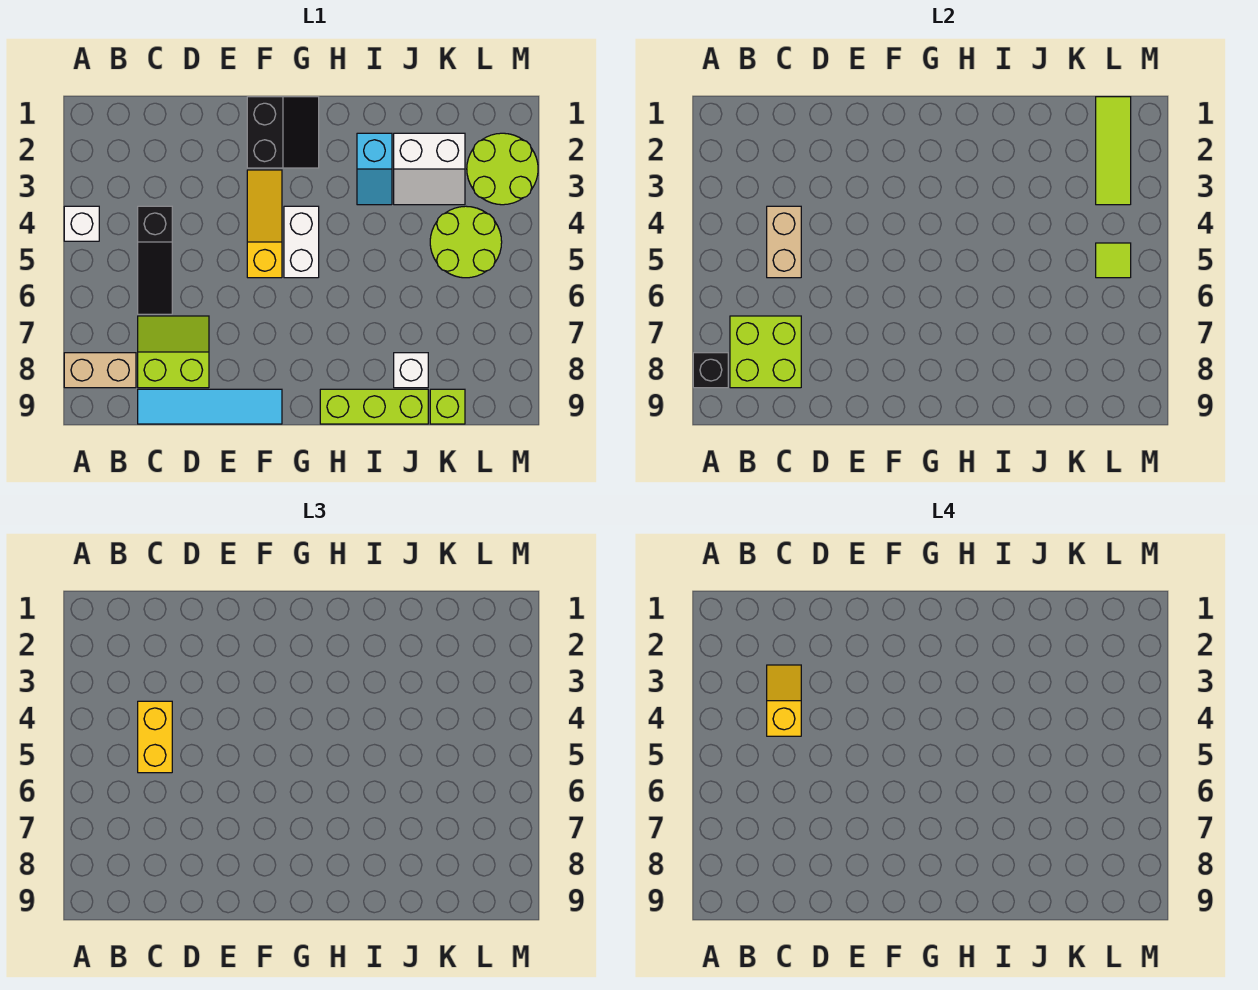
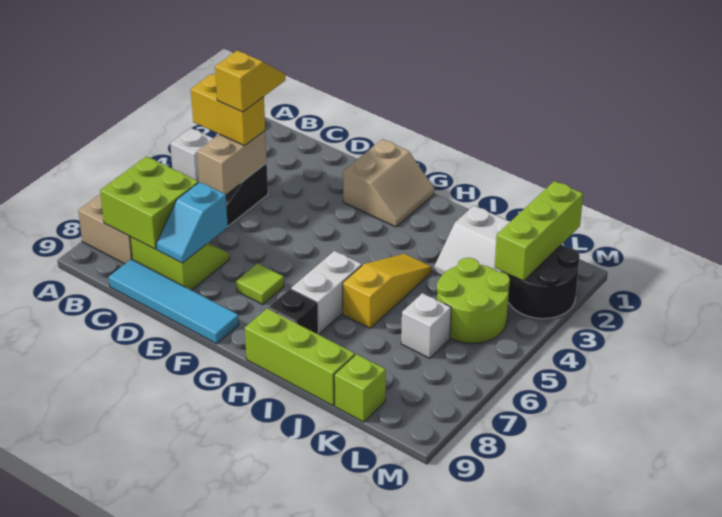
black brick A8 level 2 -> black brick H8 level 1
yellow brick C4:C5 level 3 -> yellow brick B4:C4 level 3
black slope F1:G2 level 1 top F -> tan slope F1:G2 level 1 top F
yellow slope F3:F5 level 1 top 5 -> yellow slope I4:I6 level 1 top 6
white brick G4:G5 level 1 -> white brick H6:H7 level 1
cyan slope I2:I3 level 1 top 2 -> cyan slope D7:D8 level 2 top 7
white brick J8 level 1 -> white brick K6 level 1
lime tile L1:L3 level 2 -> lime brick L1:L3 level 2
lime round brick L2:M3 level 1 -> black round brick L2:M3 level 1
lime tile L5 level 2 -> lime tile F7 level 1

